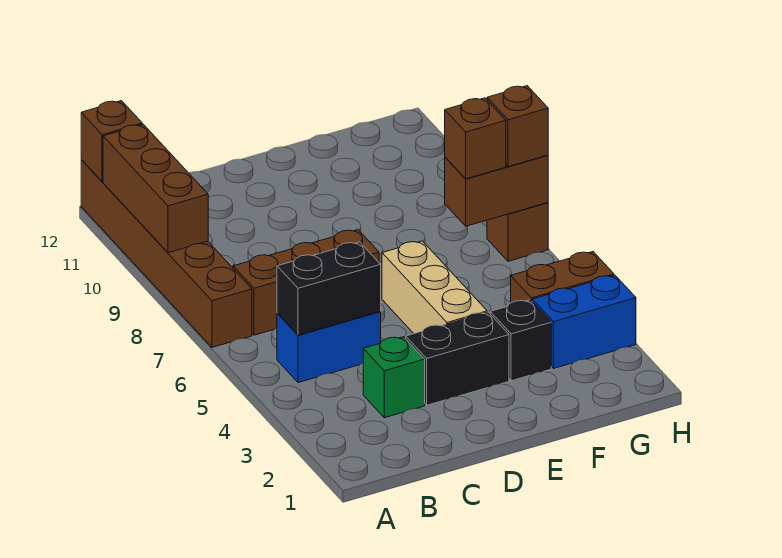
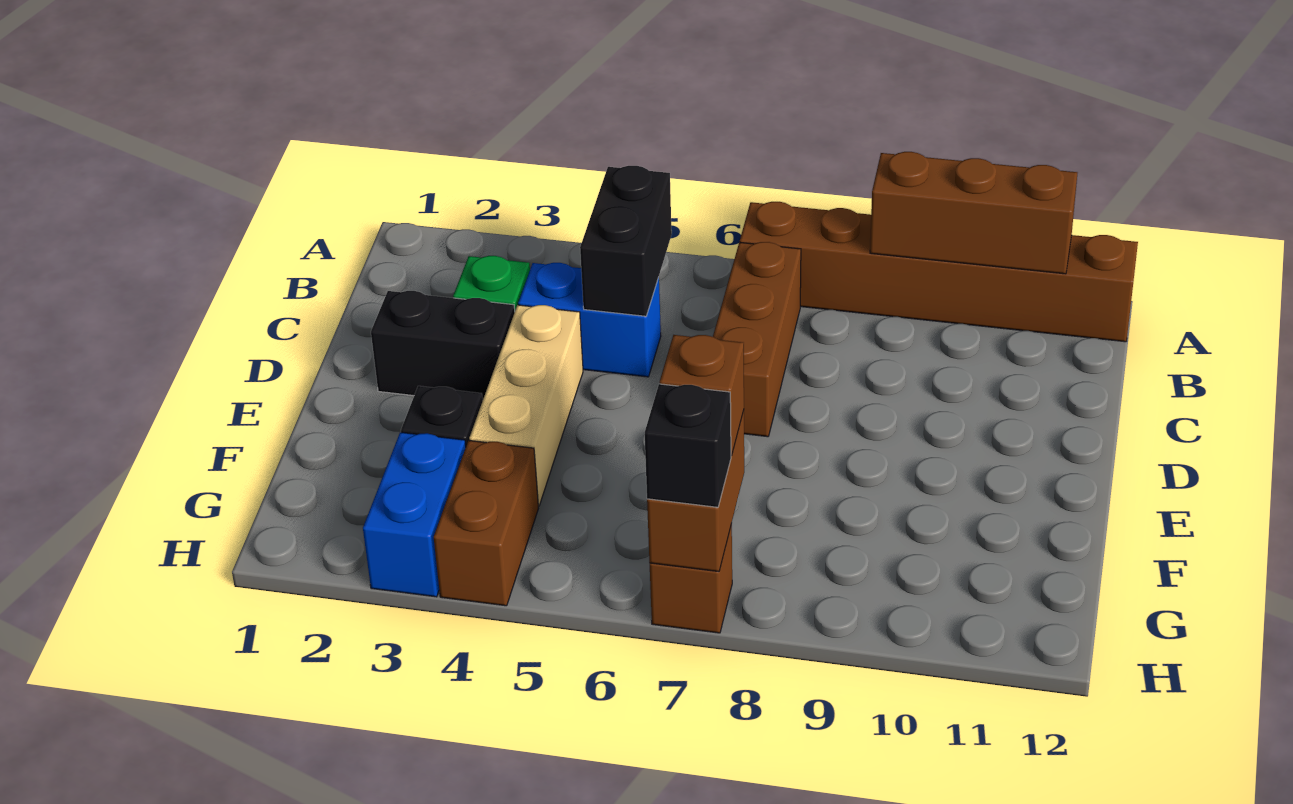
brown brick A12 level 2 -> none
blue brick B5:C5 level 1 -> blue brick C4:C5 level 1
black brick D3:E3 level 1 -> black brick D2:D3 level 1
tan brick E4:E6 level 1 -> tan brick D4:F4 level 1
brown brick H7 level 3 -> black brick H7 level 3

